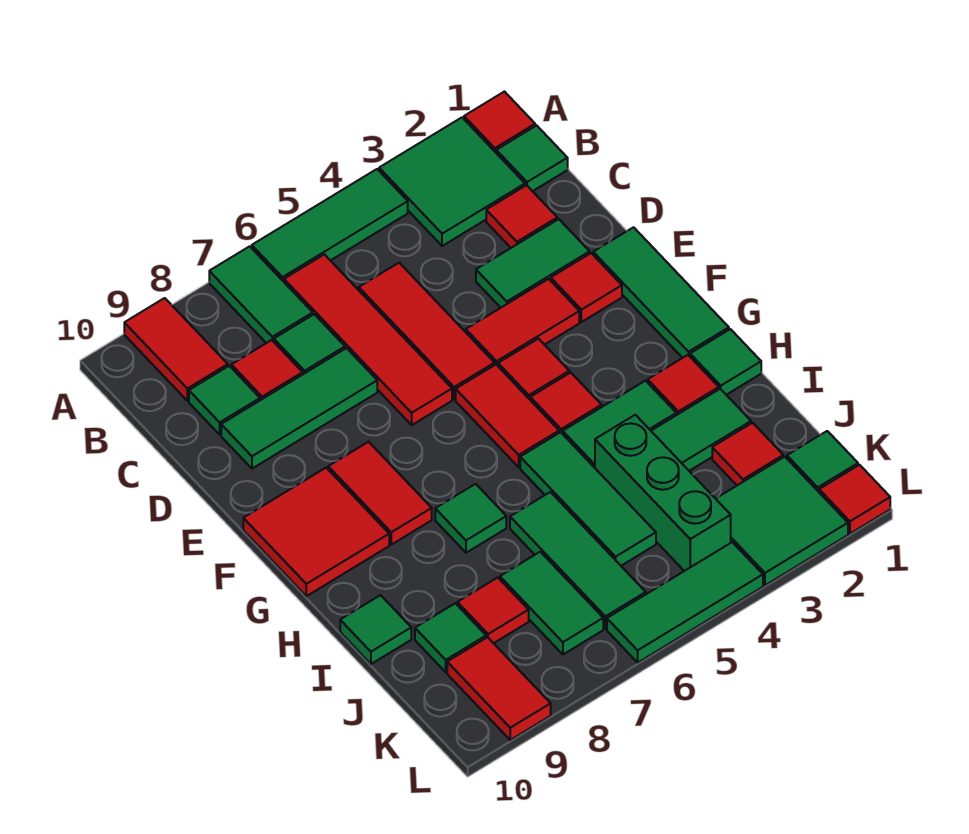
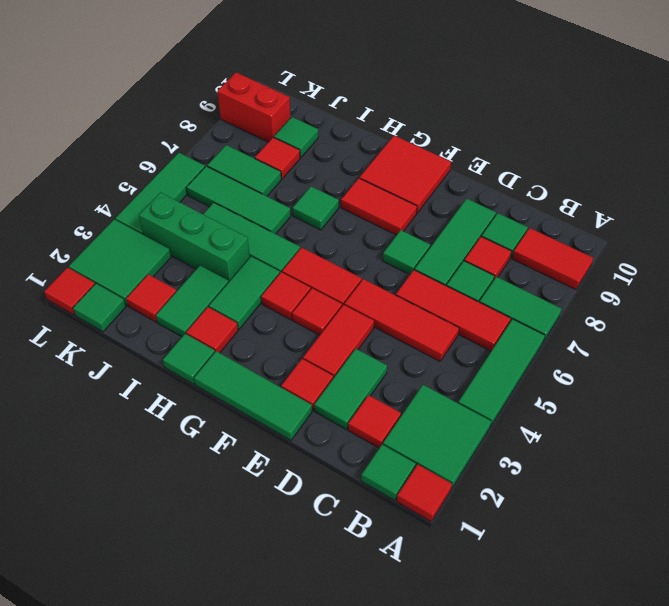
red tile B6:E6 level 1 -> red tile B6:D6 level 1
green tile I10 level 1 -> green tile E7 level 1
red tile K9:L9 level 1 -> red brick K9:L9 level 1

